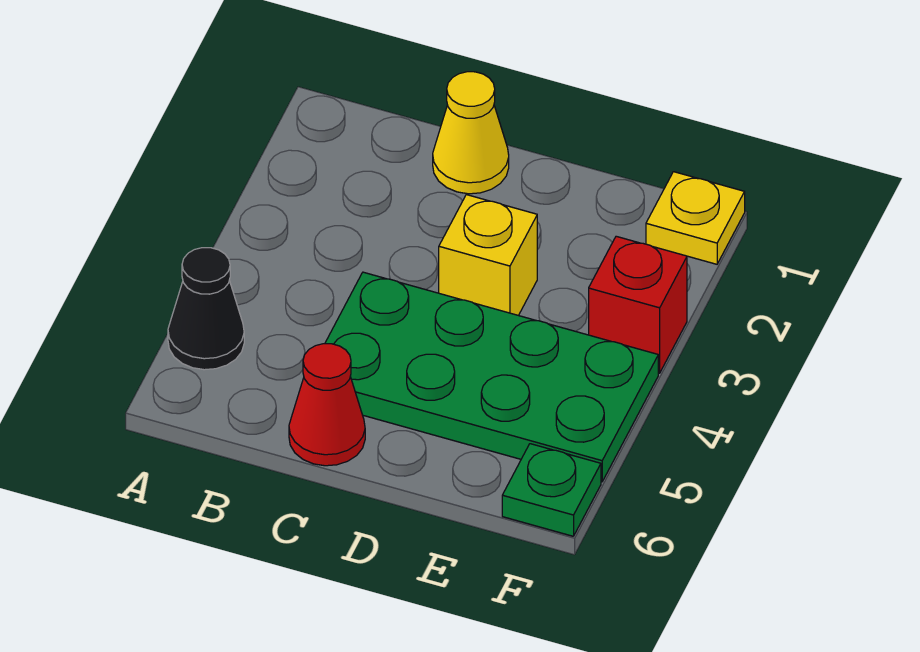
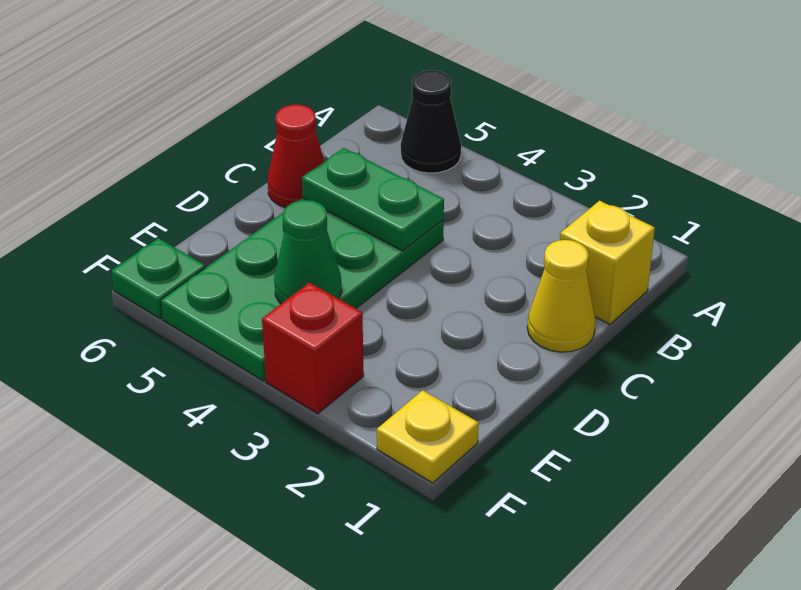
none -> green plate C4:C5 level 2
yellow brick D3 level 1 -> yellow brick B1 level 1
none -> green cone E4 level 2

